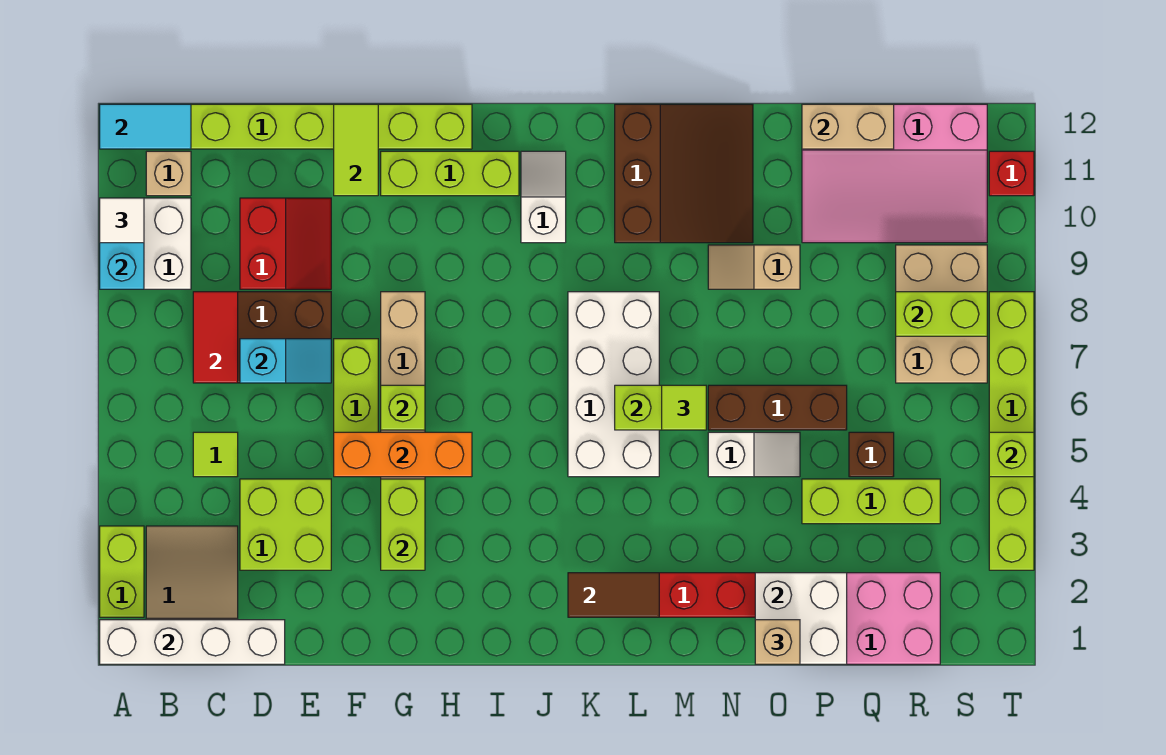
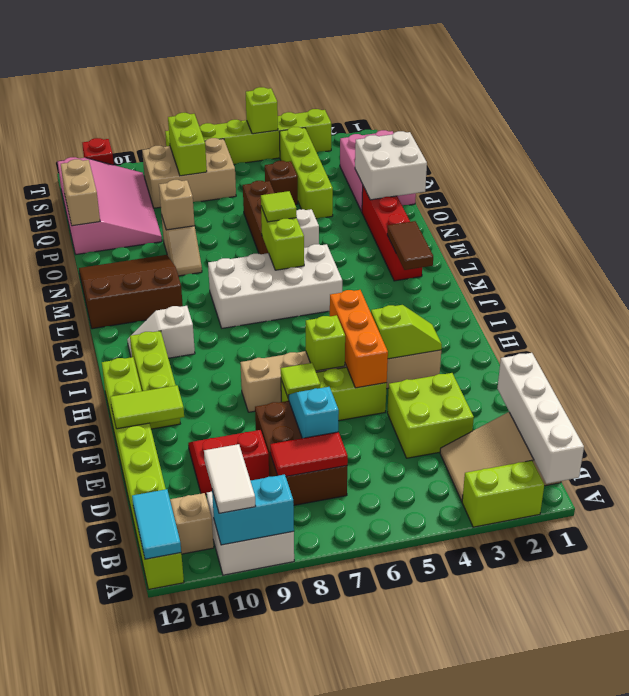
white tile A10 level 3 -> white tile A10:B10 level 3
lime tile C5 level 1 -> lime tile F7 level 2
lime brick G3:G4 level 2 -> lime slope G3:G4 level 2 top 4
tan brick O1 level 3 -> tan brick O9 level 2
lime brick P4:R4 level 1 -> lime brick P4:S4 level 1

